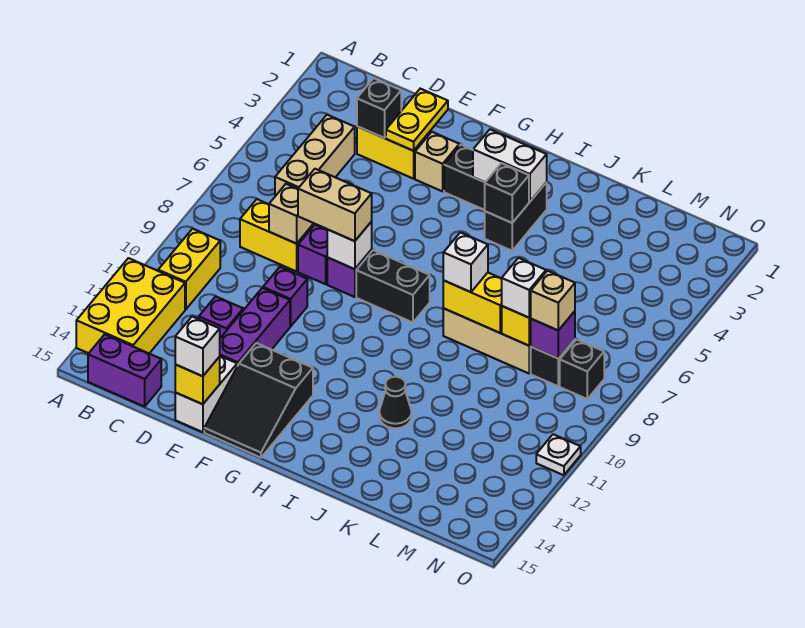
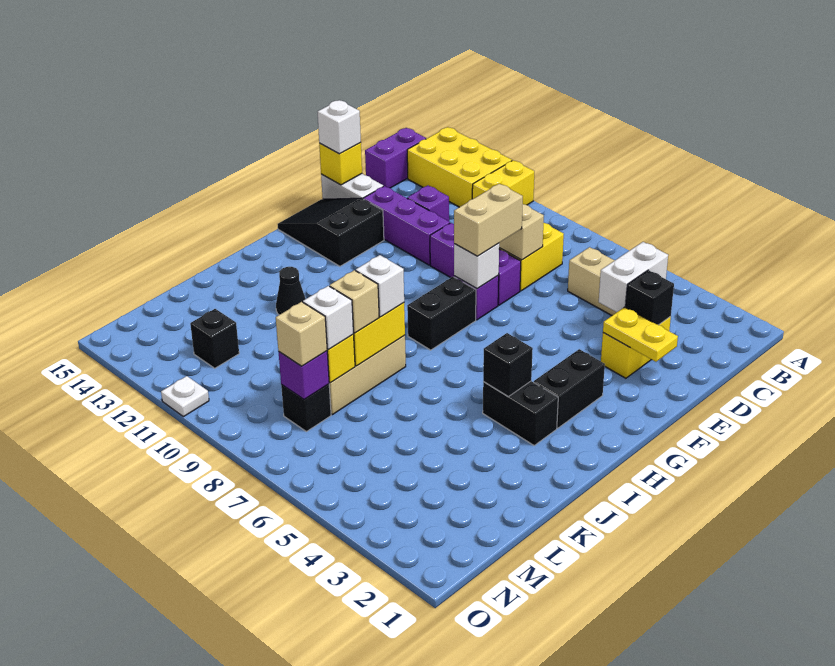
yellow brick B10:B11 level 1 -> yellow brick A11:B11 level 1
tan brick F3 level 1 -> tan brick K8 level 3
white brick H3:I3 level 2 -> white brick C4:D4 level 2
black brick N8 level 1 -> black brick M12 level 1

